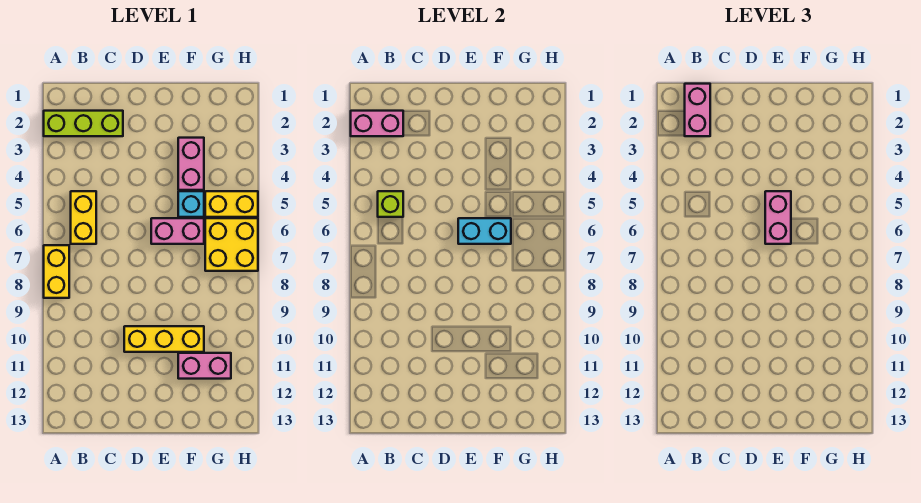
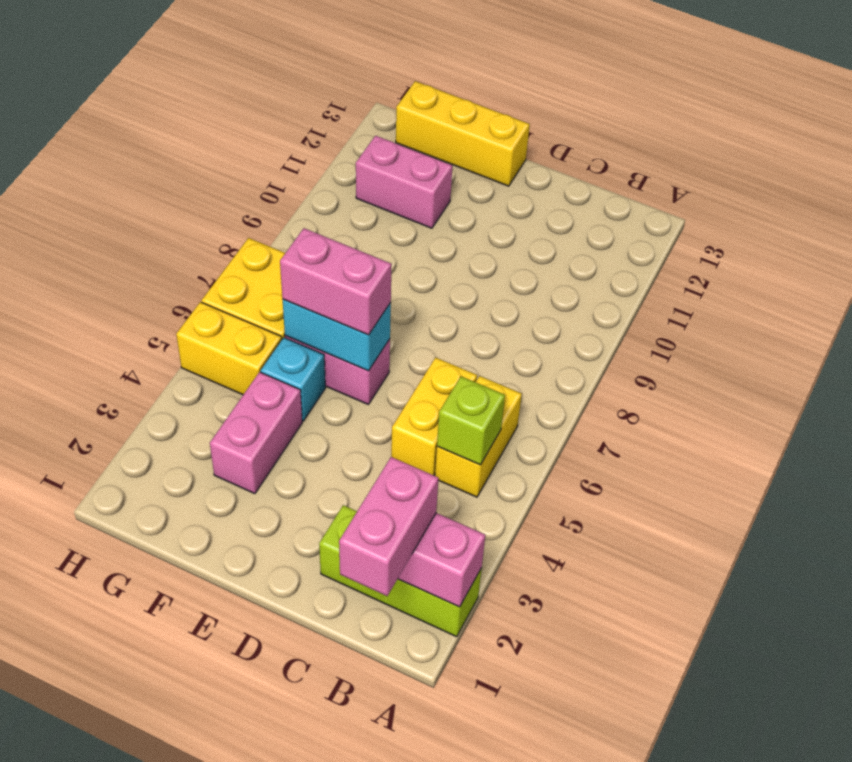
yellow brick A7:A8 level 1 -> yellow brick C5:C6 level 1
yellow brick D10:F10 level 1 -> yellow brick E13:G13 level 1
pink brick E5:E6 level 3 -> pink brick E6:F6 level 3

